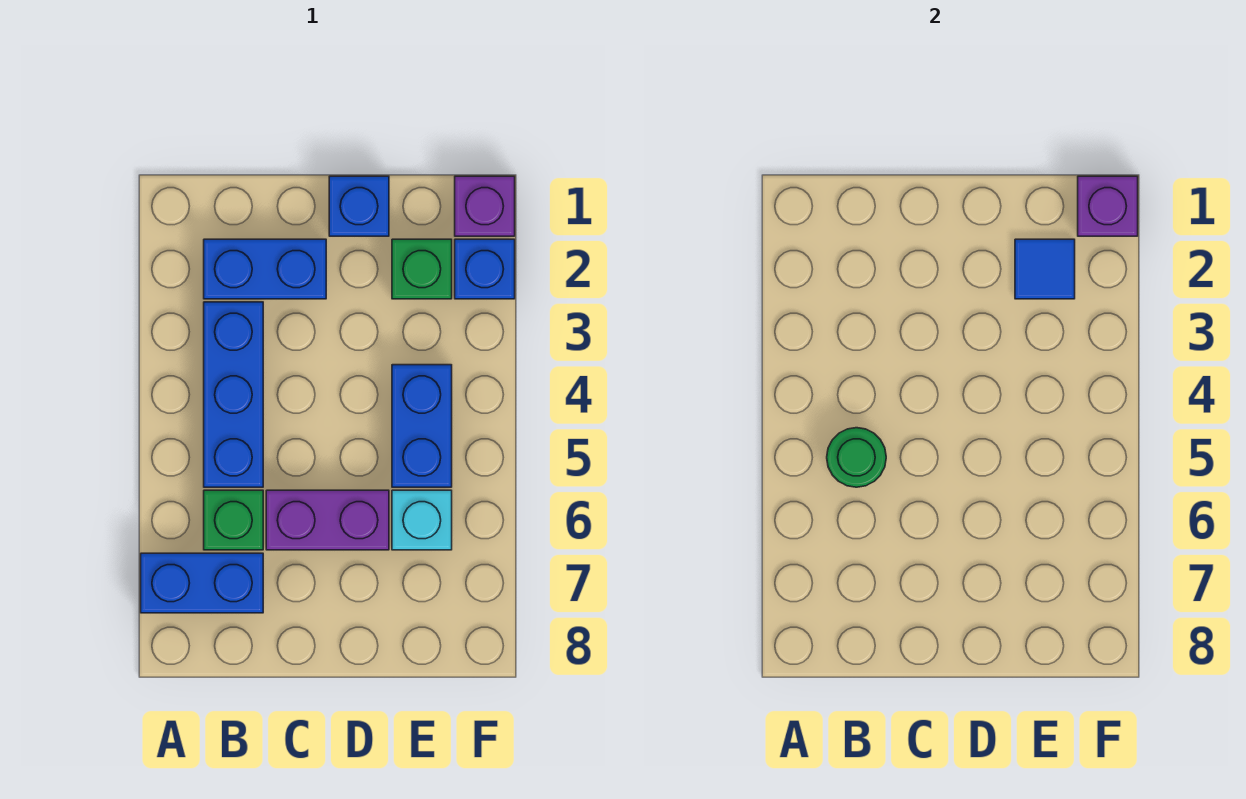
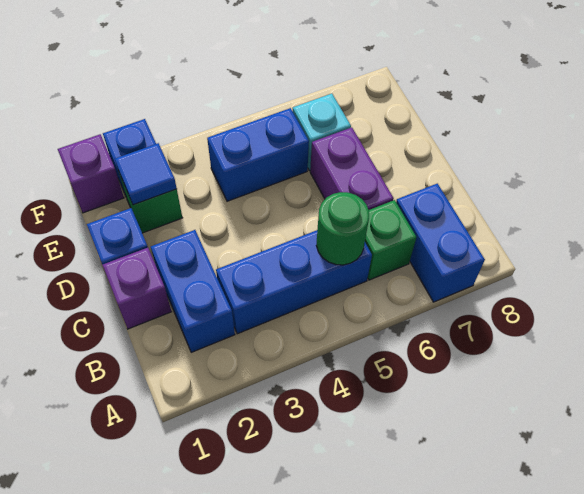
purple brick F1 level 2 -> purple brick C1 level 1

